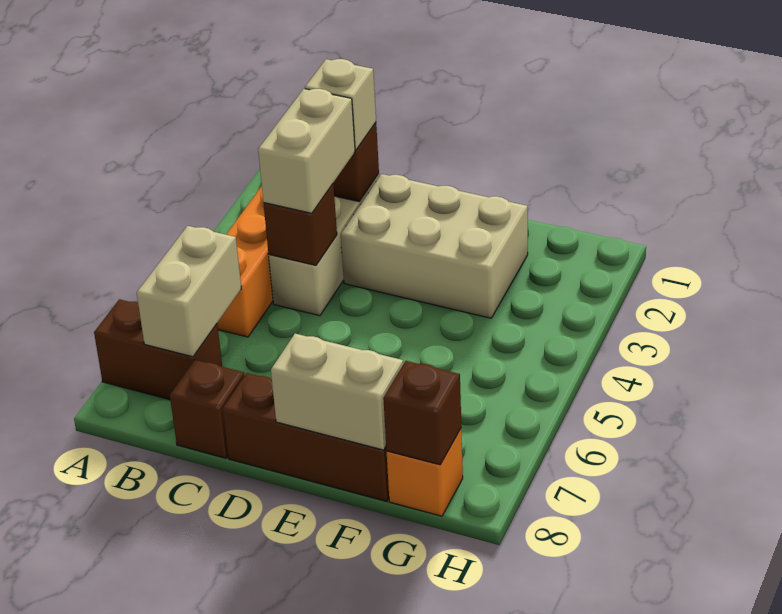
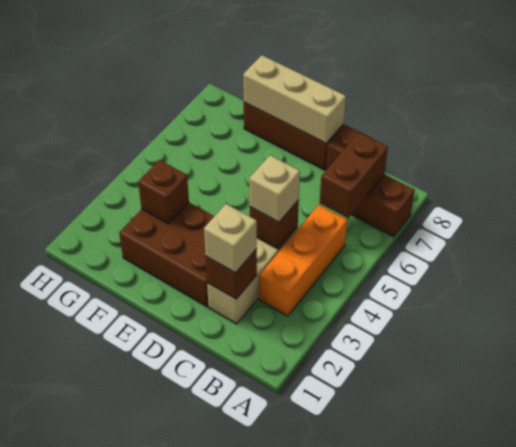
tan brick B6:B7 level 2 -> brown brick B6:B7 level 2
tan brick C3:C4 level 3 -> tan brick C4 level 3
tan brick D2:F3 level 1 -> brown brick D2:F3 level 1
tan brick E8:F8 level 2 -> tan brick D8:F8 level 2
orange brick G8 level 1 -> none
brown brick G8 level 2 -> brown brick F3 level 2

